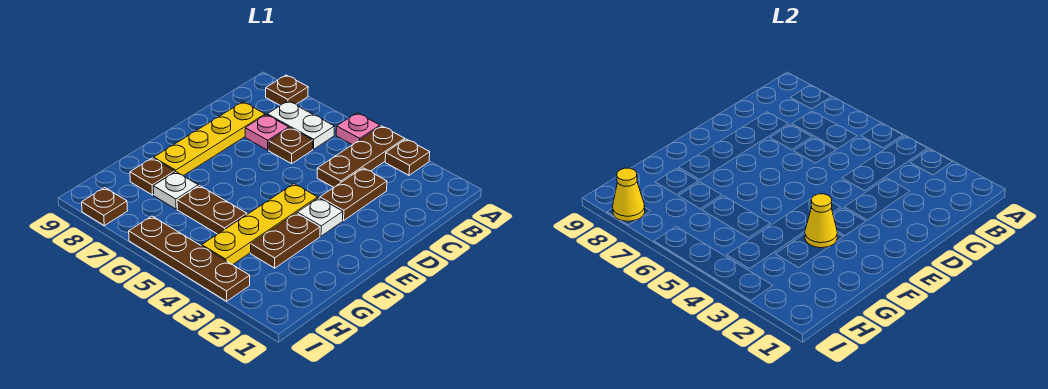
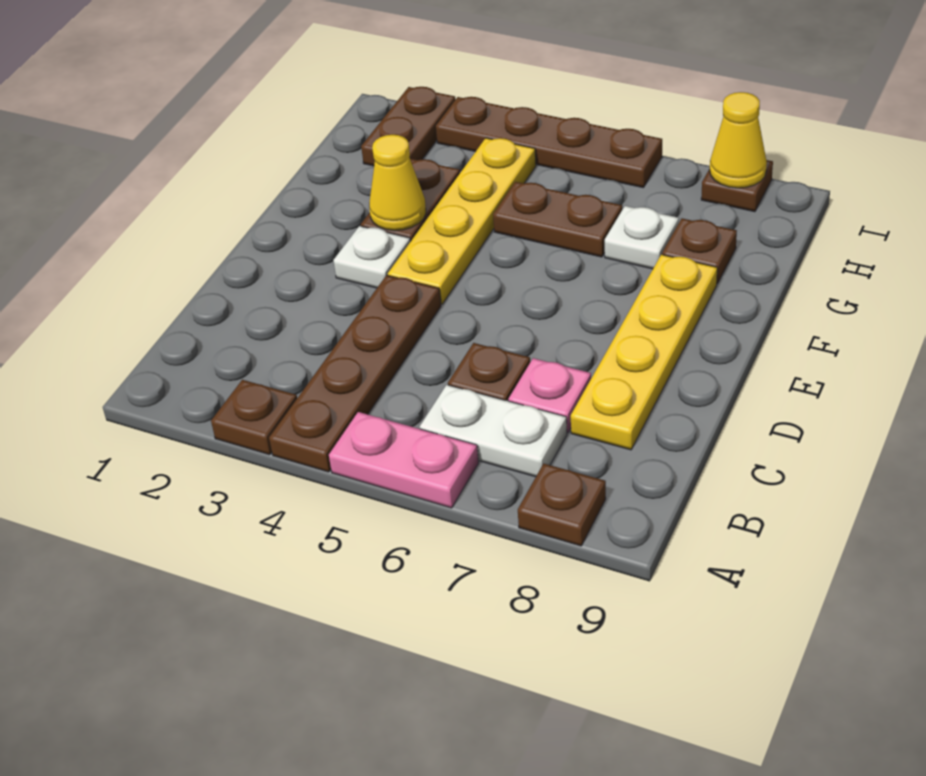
brown plate A4:C4 level 1 -> brown plate A4:D4 level 1
pink plate A5 level 1 -> pink plate A5:A6 level 1
brown plate C3:D3 level 1 -> brown plate H2:I2 level 1

